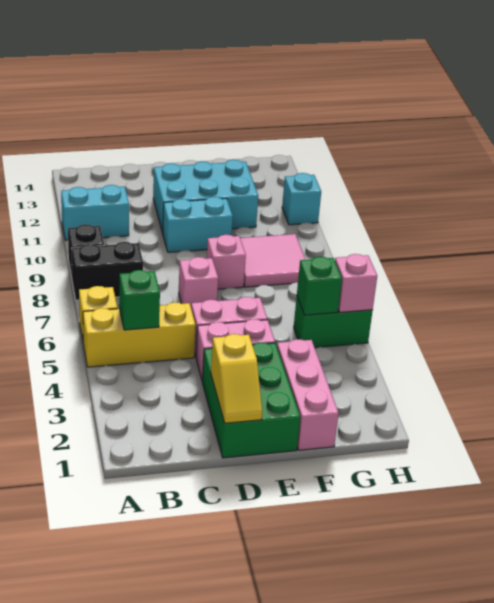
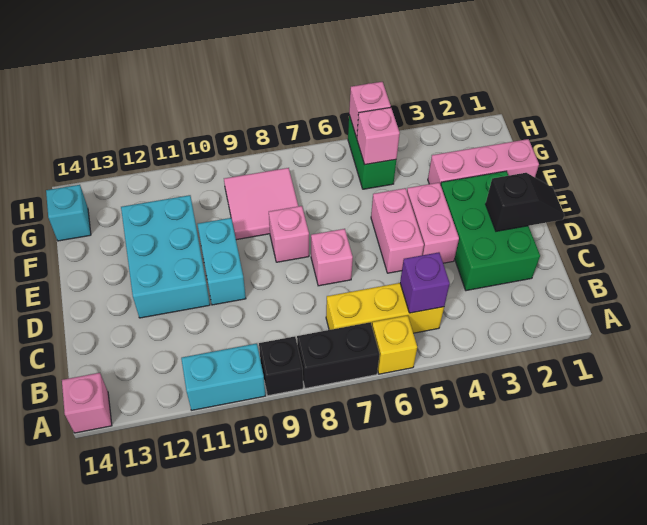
yellow brick A5:C5 level 1 -> yellow brick B5:B7 level 1
black brick A8:B8 level 1 -> black brick A7:A8 level 1
cyan brick A11:B11 level 1 -> cyan brick A10:A11 level 1
none -> pink brick A14 level 1
green brick B5 level 2 -> purple brick B5 level 2
green brick D1:E3 level 1 -> green brick C2:E3 level 1
yellow slope D1:D2 level 2 top 2 -> black slope D1:D2 level 2 top 2
green brick G5 level 2 -> pink brick G5 level 2
cyan brick H11 level 1 -> cyan brick G14 level 1

